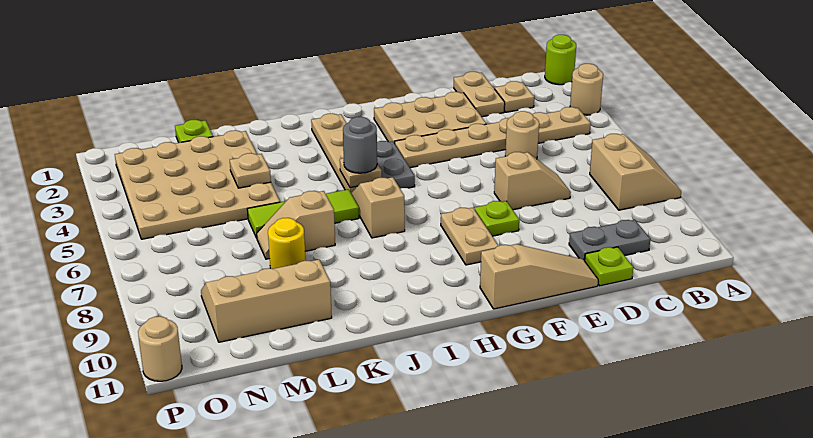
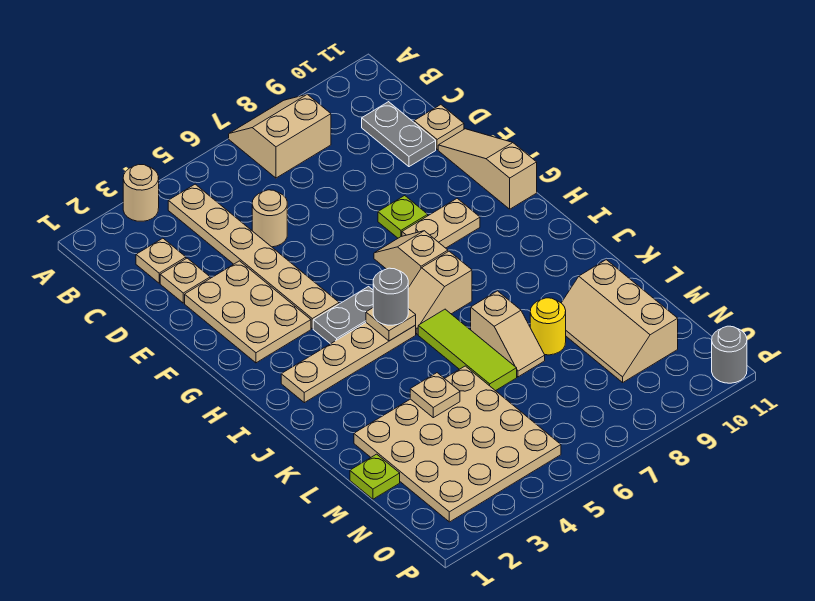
lime round brick A1 level 1 -> none
tan plate D1:D2 level 1 -> tan plate D2 level 1
tan slope D7:E7 level 1 top E -> tan slope G7:H7 level 1 top H
lime plate D11 level 1 -> tan plate D11 level 1
tan round brick P11 level 1 -> grey round brick P11 level 1

